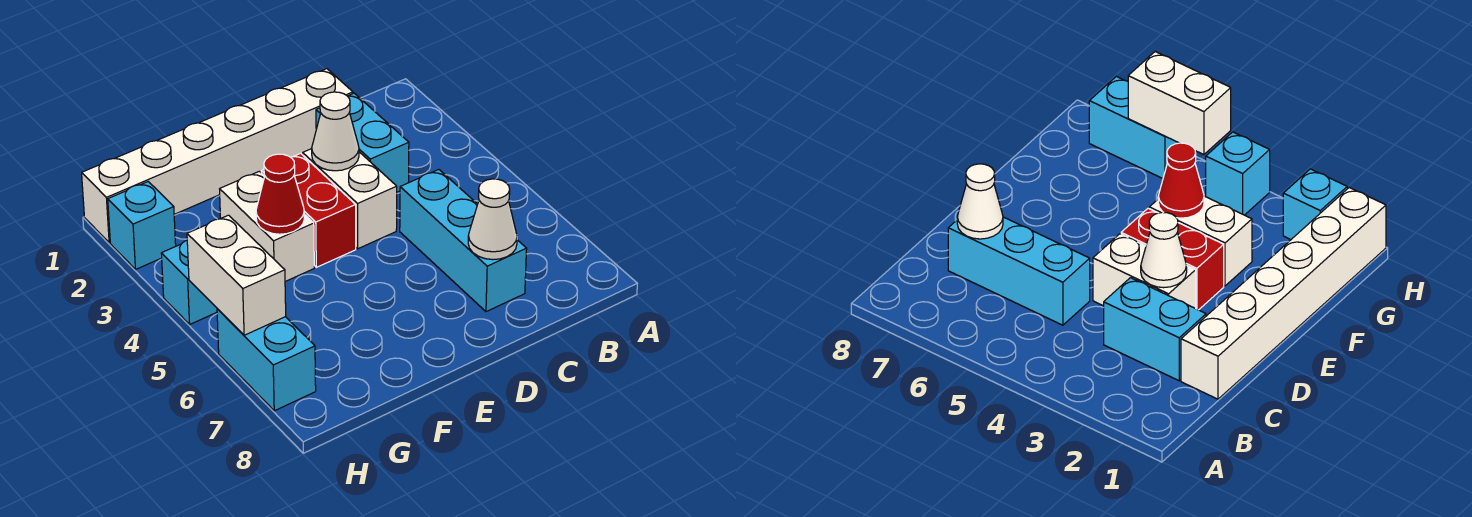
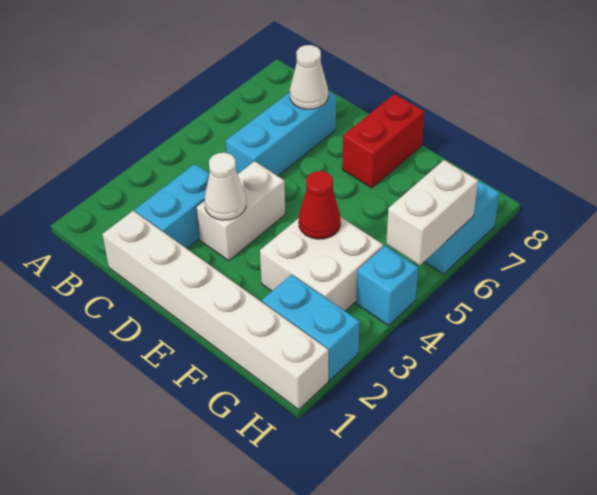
red brick E3:E4 level 1 -> red brick E7:E8 level 1
white brick F3:F4 level 1 -> white brick F3:G4 level 1
cyan brick H2 level 1 -> cyan brick G2:H2 level 1

